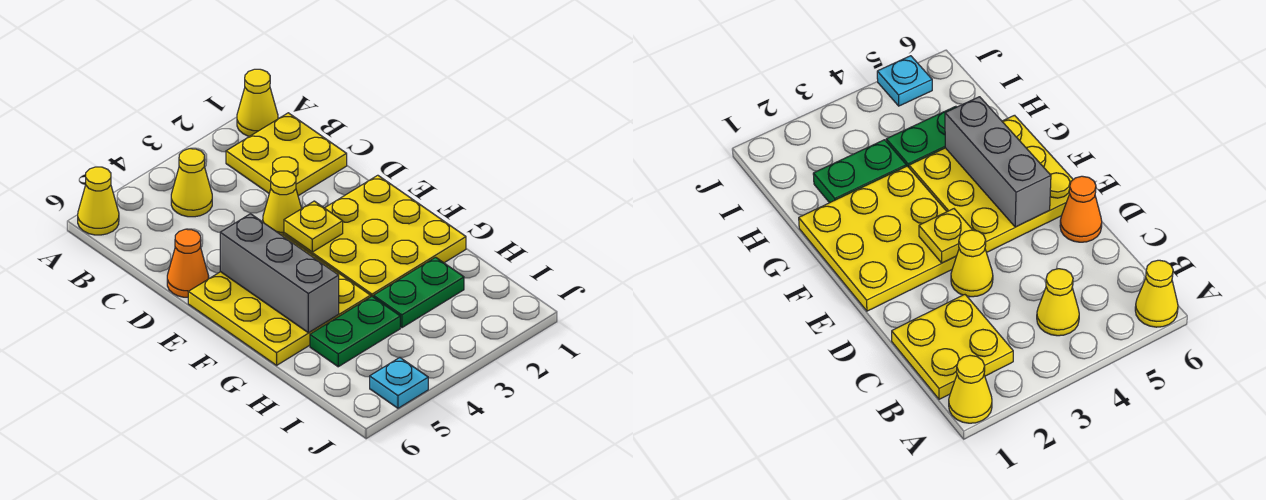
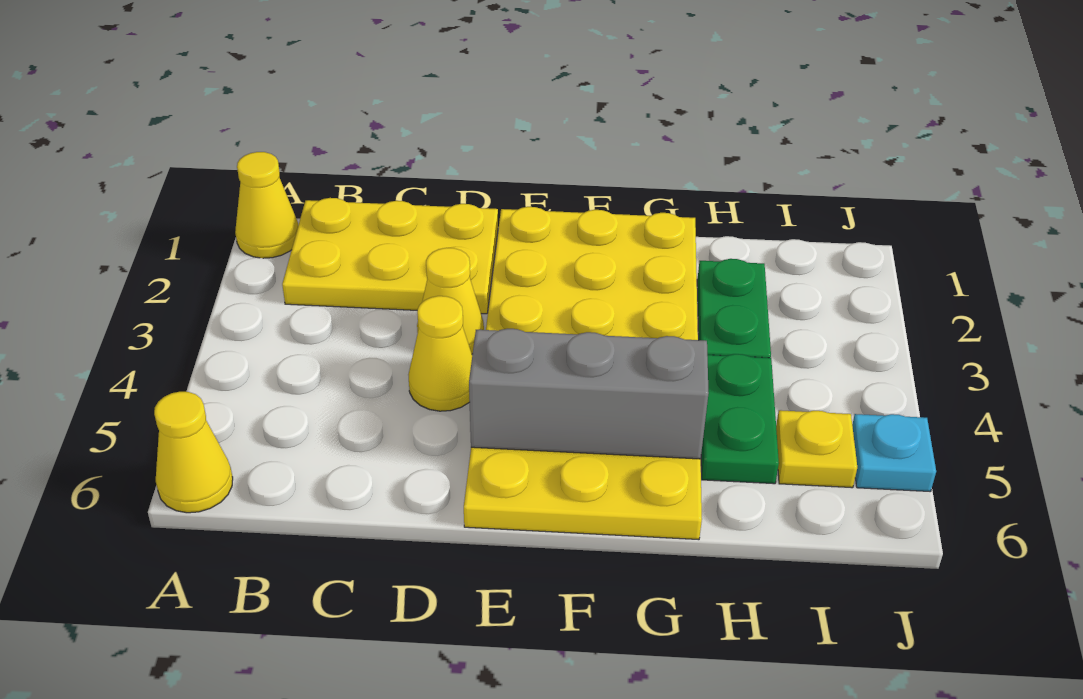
yellow plate B1:C2 level 1 -> yellow plate B1:D2 level 1
yellow cone B4 level 1 -> yellow cone D4 level 1
orange cone D6 level 1 -> none
yellow plate E3 level 2 -> yellow plate I5 level 1

